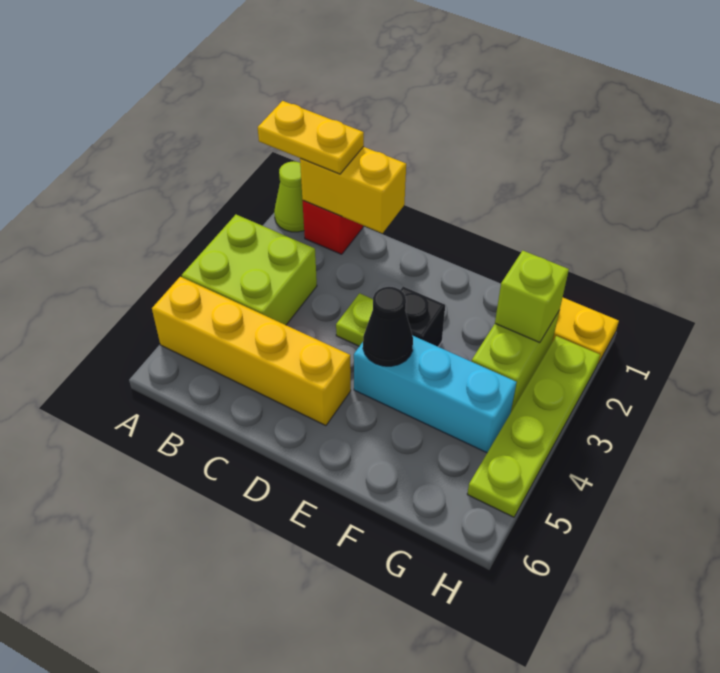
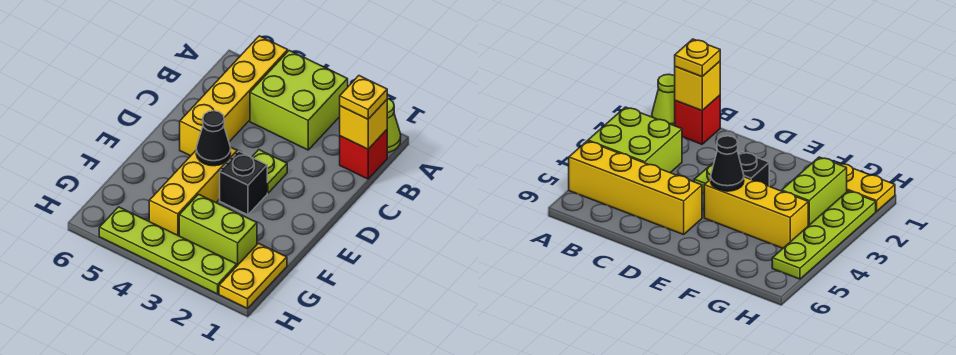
yellow plate A1:B1 level 3 -> yellow plate B1 level 3
yellow brick B1:C1 level 2 -> yellow brick B1 level 2
cyan brick E4:G4 level 1 -> yellow brick E4:G4 level 1
lime brick G2 level 2 -> none

